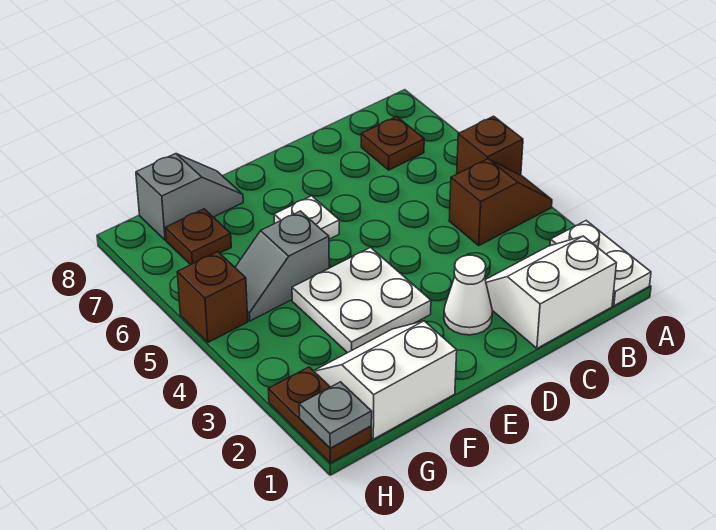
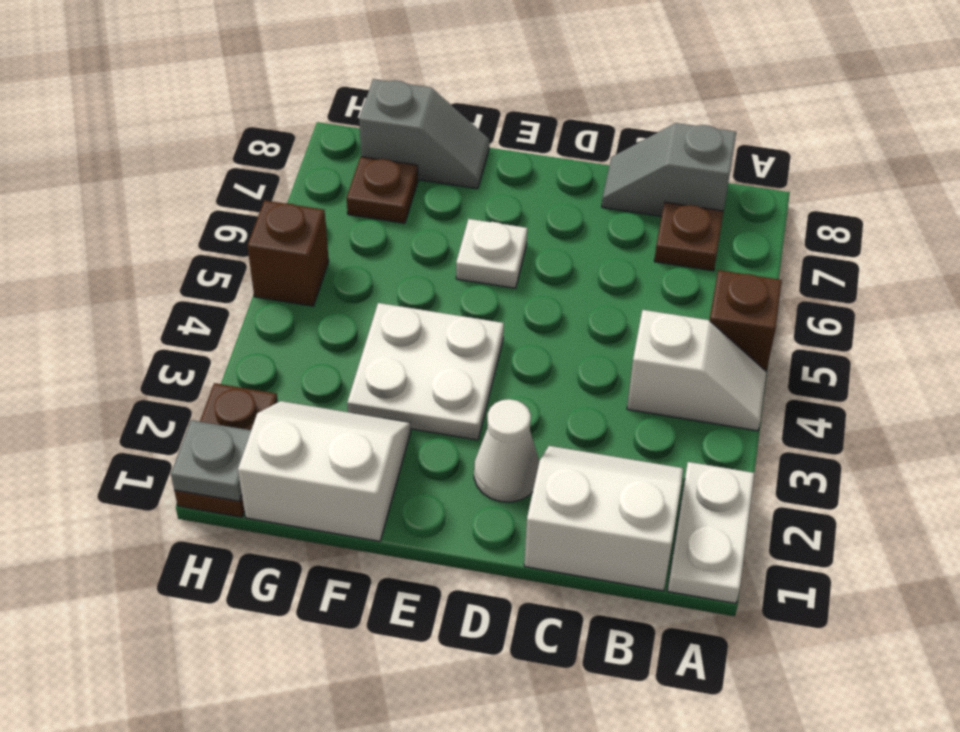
brown slope A4:B4 level 1 top B -> white slope A4:B4 level 1 top B
grey slope F5:G5 level 1 top F -> grey slope B8:C8 level 1 top B

